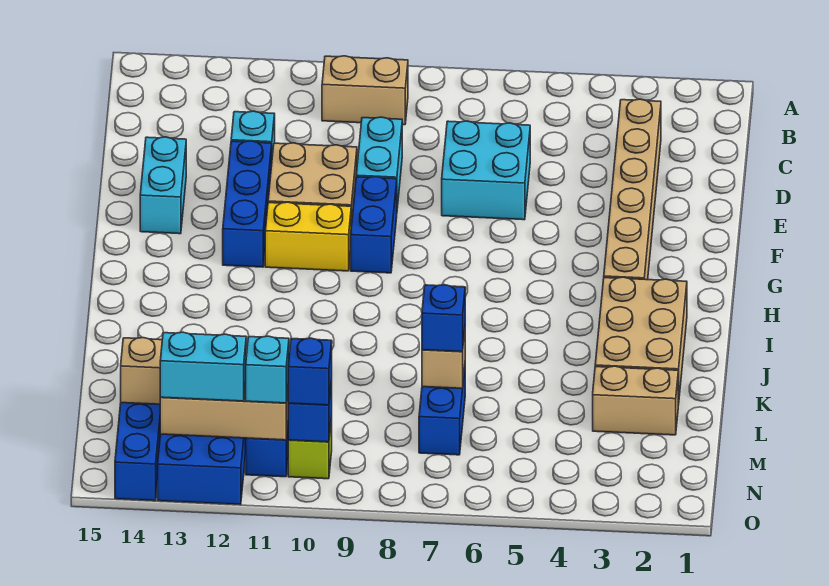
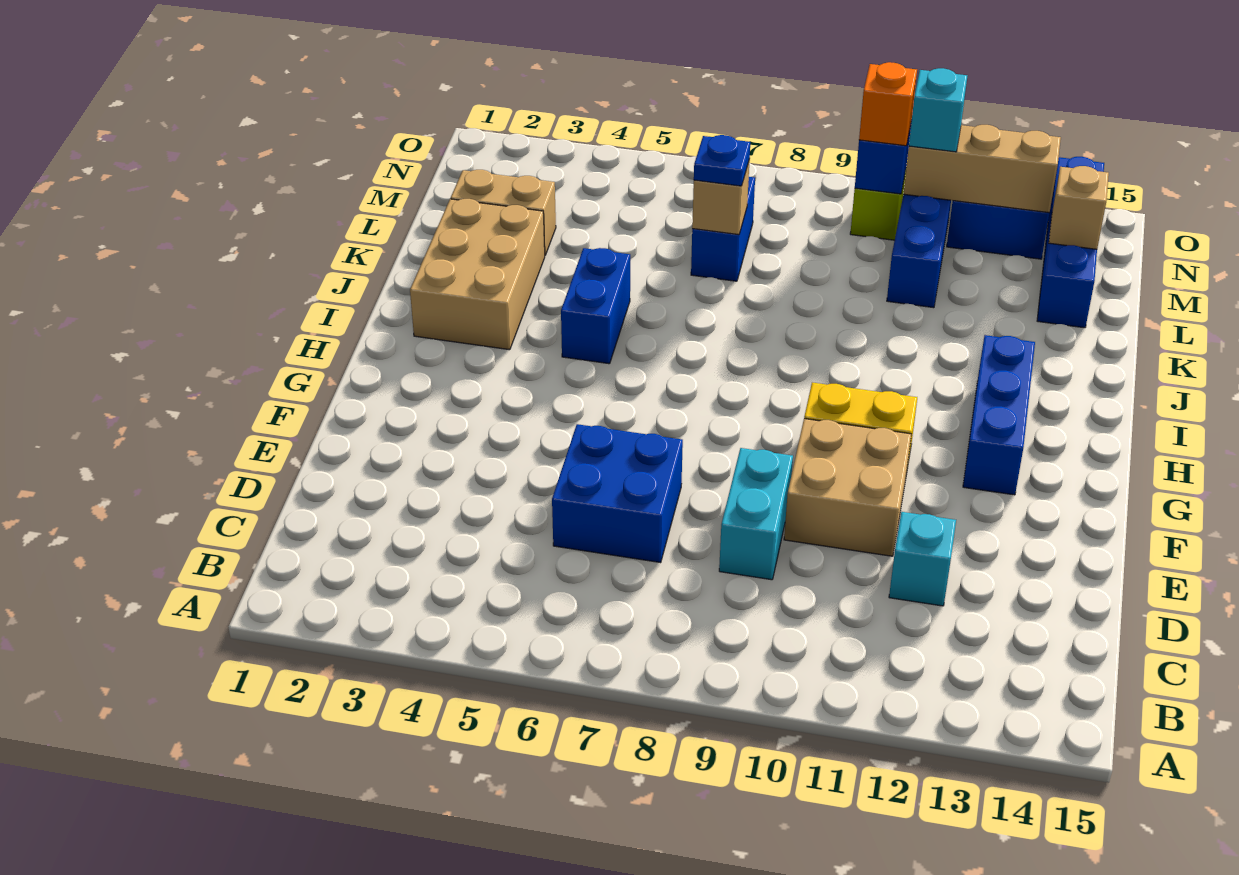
tan brick B9:B10 level 1 -> none
tan brick C3:H3 level 1 -> none
cyan brick D6:E7 level 1 -> blue brick D6:E7 level 1
blue brick E12:G12 level 1 -> blue brick G13:I13 level 1
cyan brick E14:F14 level 1 -> none
blue brick F9:G9 level 1 -> blue brick I5:J5 level 1
blue brick L7 level 3 -> blue plate L7 level 3
blue brick N10 level 3 -> orange brick N10 level 3
cyan brick N12:N13 level 3 -> none

